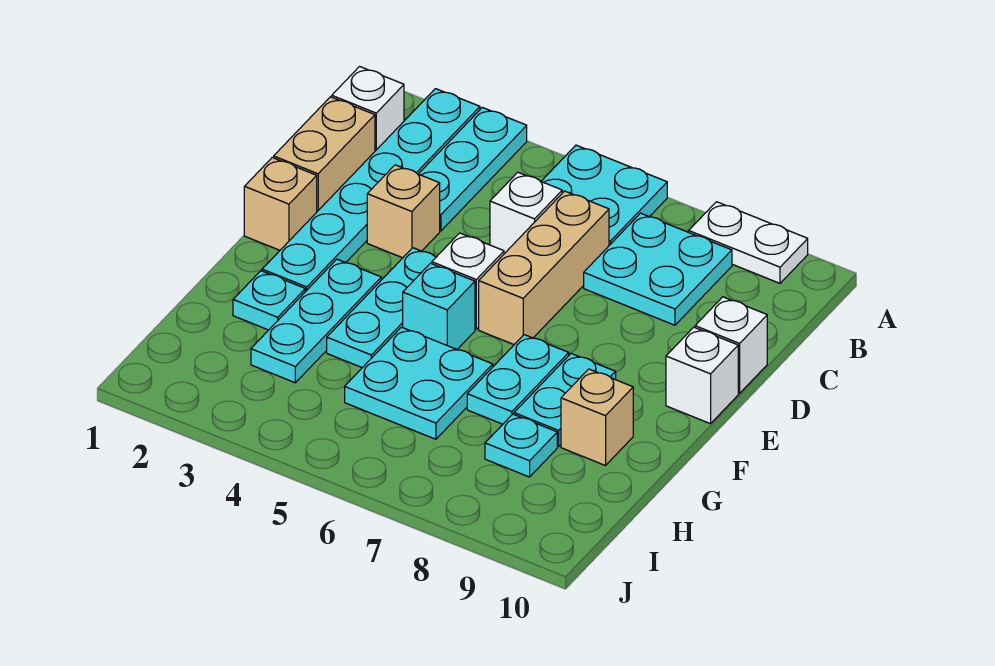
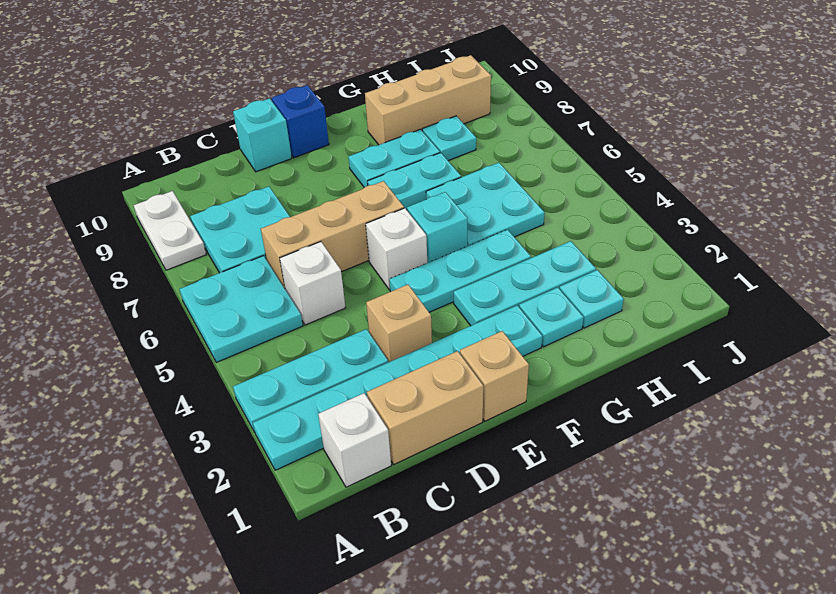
white brick D10 level 1 -> cyan brick D10 level 1
white brick E10 level 1 -> blue brick E10 level 1
tan brick G9 level 1 -> tan brick G9:I9 level 1
none -> cyan plate H2 level 1

